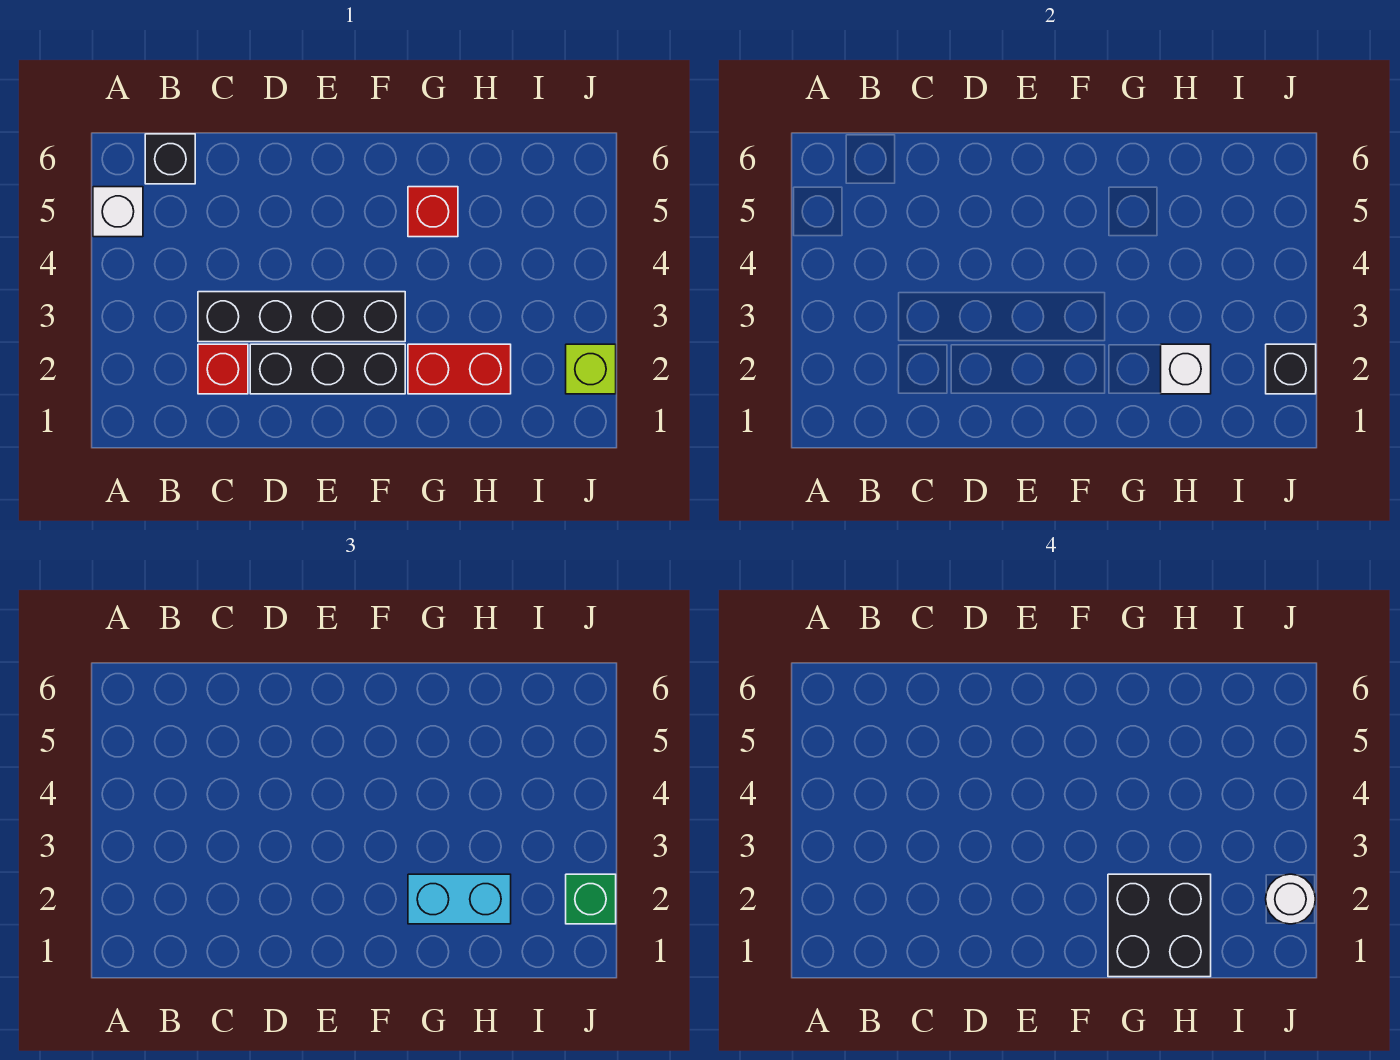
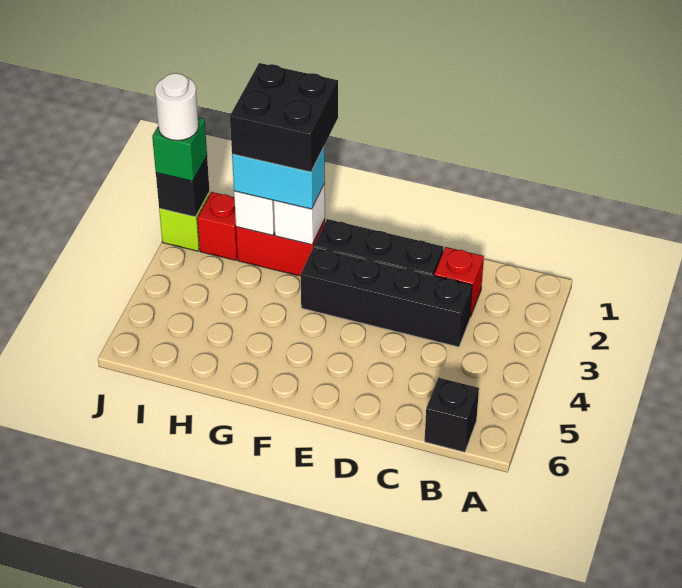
white brick A5 level 1 -> white brick G2 level 2
red brick G5 level 1 -> red brick I2 level 1

